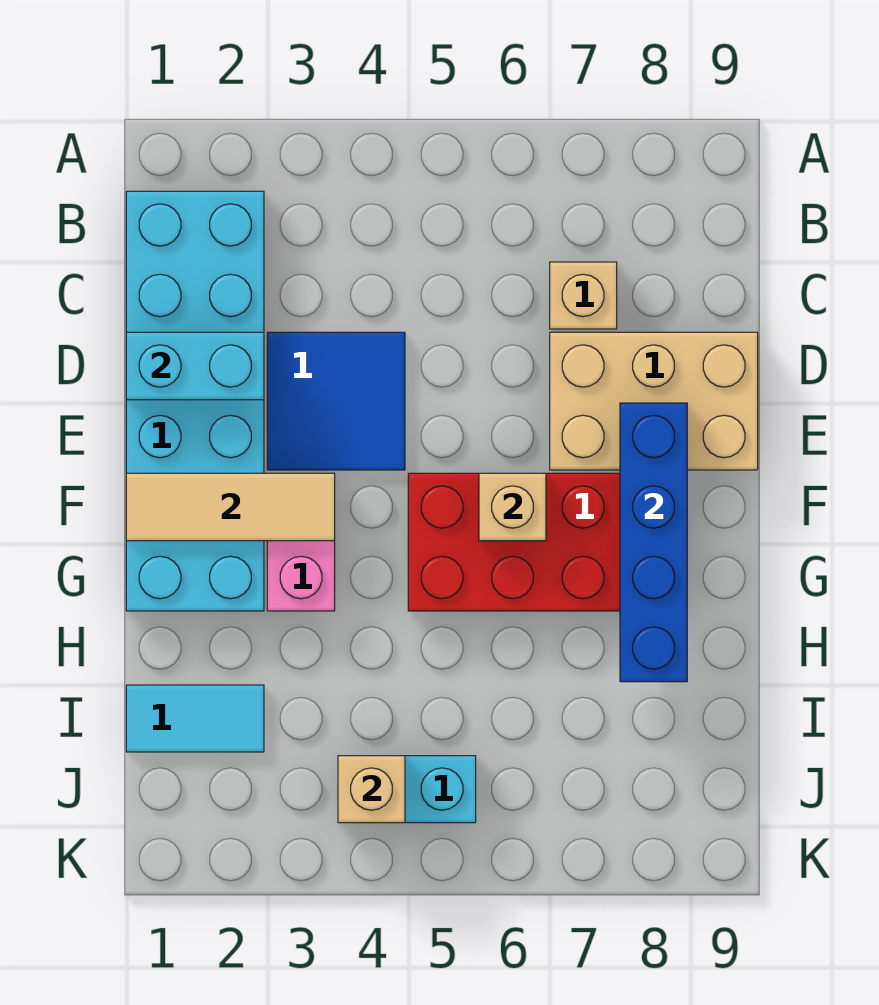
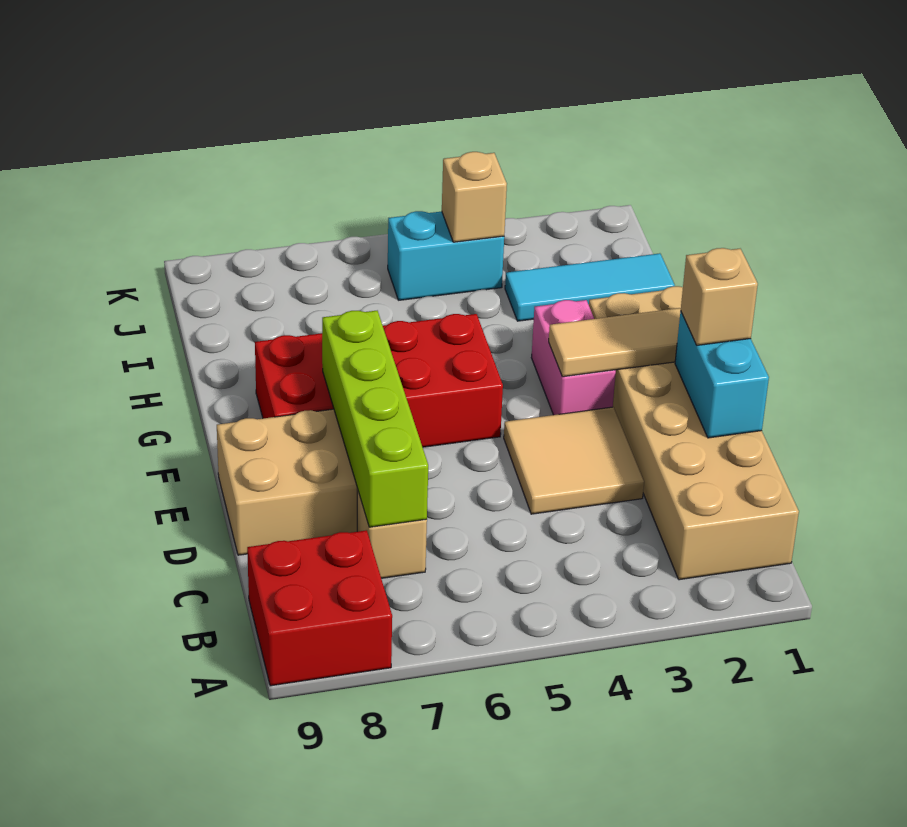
none -> red brick A8:B9 level 1
cyan brick B1:G2 level 1 -> tan brick B1:G2 level 1
none -> lime brick C7:F7 level 2
cyan brick D1:D2 level 2 -> cyan brick D1:E1 level 2
blue tile D3:E4 level 1 -> tan tile D3:E4 level 1
blue brick E8:H8 level 2 -> none
tan brick F6 level 2 -> tan brick E1 level 3
cyan tile I1:I2 level 1 -> cyan tile I1:I3 level 1

